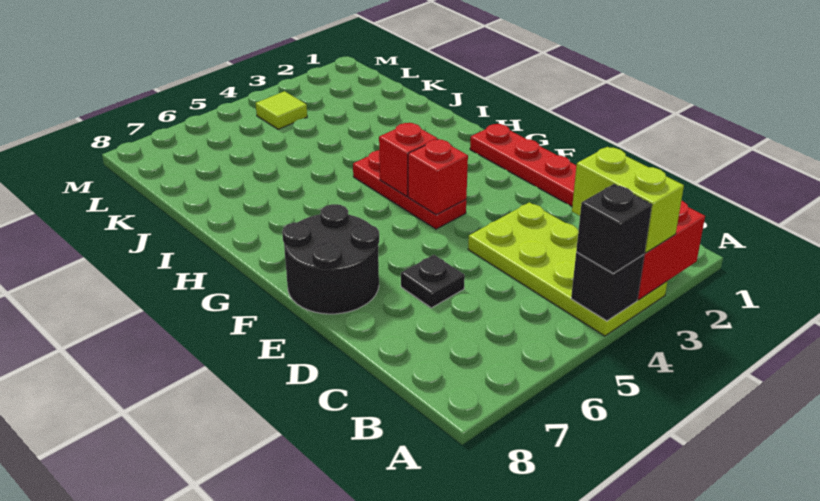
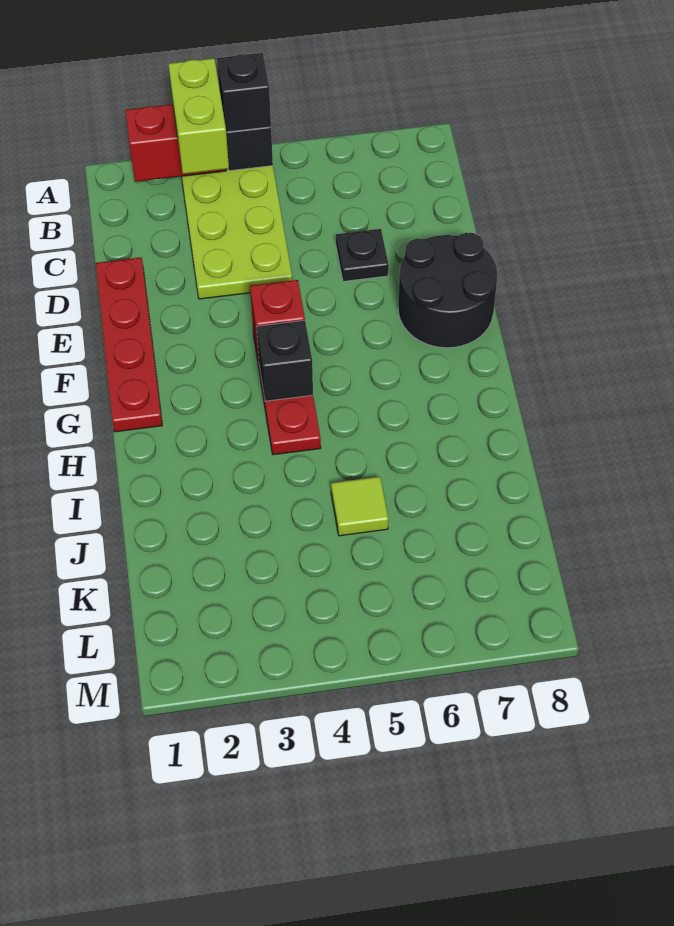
red brick G4 level 2 -> black brick G4 level 2
lime tile L4 level 1 -> lime tile J5 level 1

